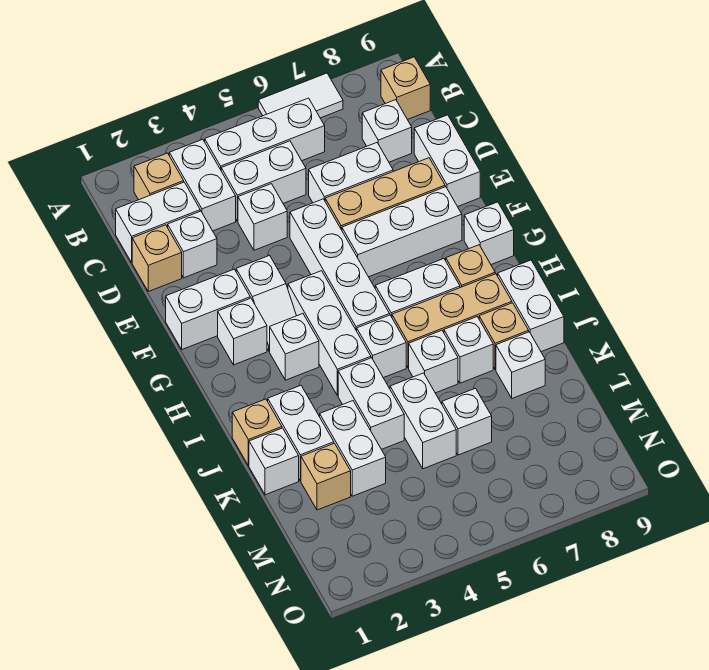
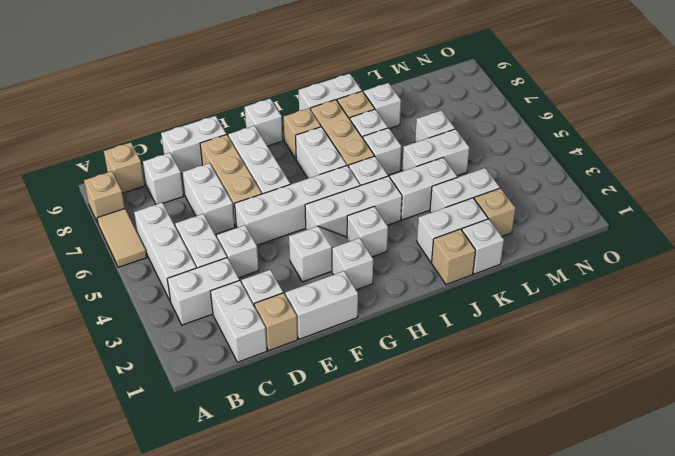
white tile A6:A7 level 1 -> tan tile A6:A7 level 1
tan brick B2 level 1 -> tan brick A8 level 1
white brick F1:F2 level 1 -> white brick E1:F1 level 1

